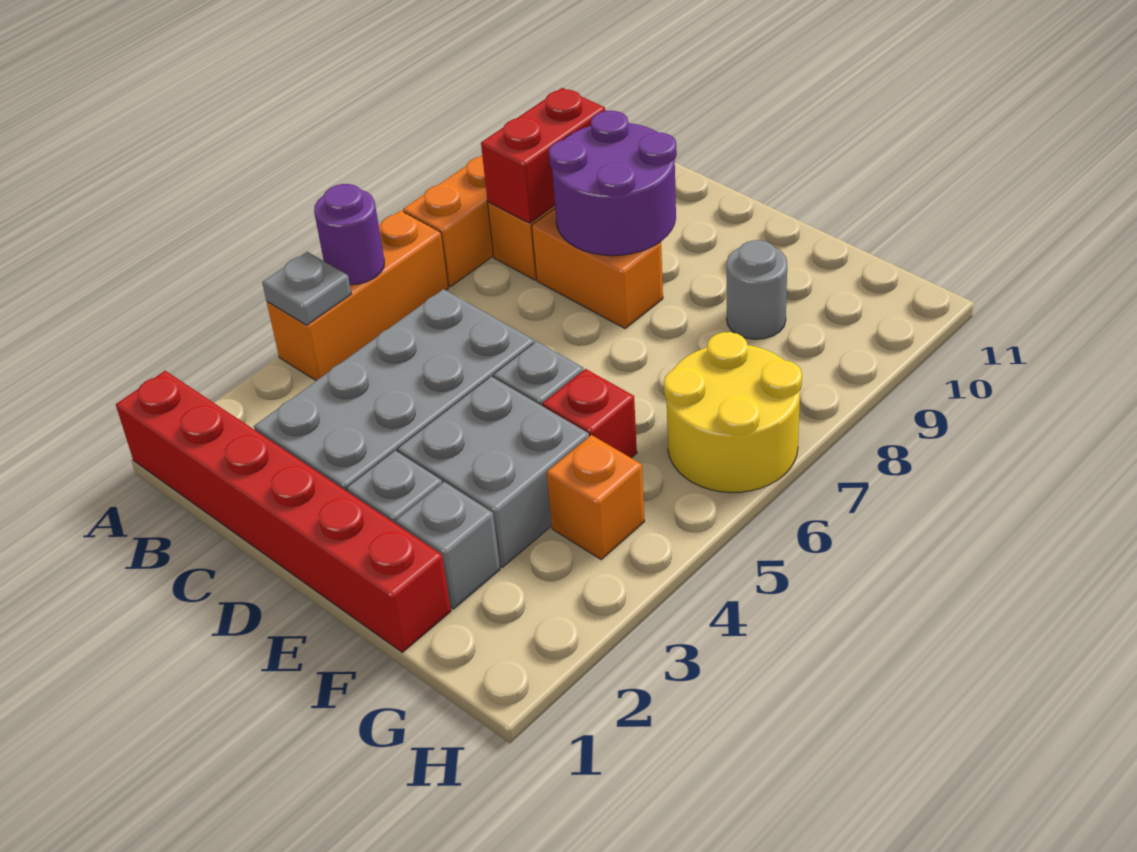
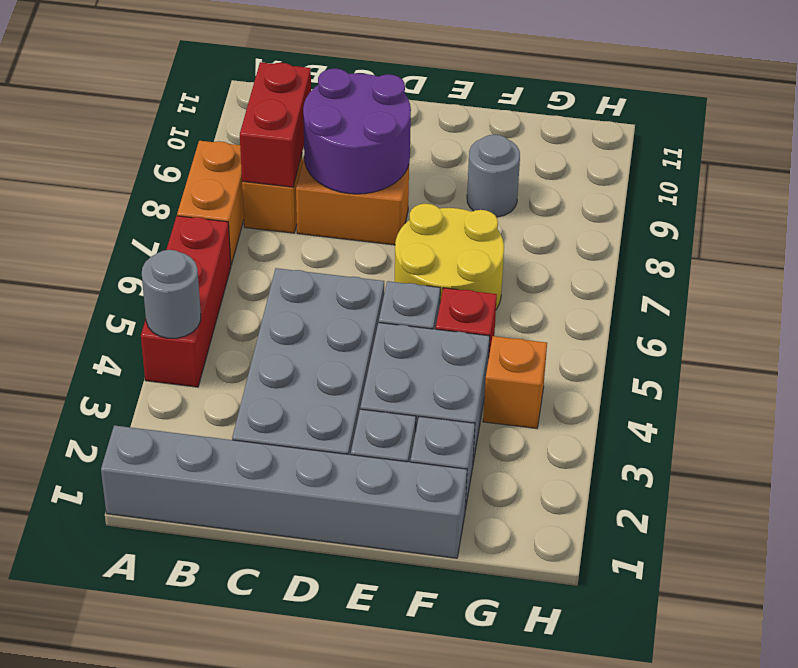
red brick A1:F1 level 1 -> grey brick A1:F1 level 1
orange brick A4:A6 level 1 -> red brick A4:A6 level 1
grey plate A4 level 2 -> grey round brick A4 level 2
purple round brick A5 level 2 -> none
yellow round brick G6:H7 level 1 -> yellow round brick E6:F7 level 1

